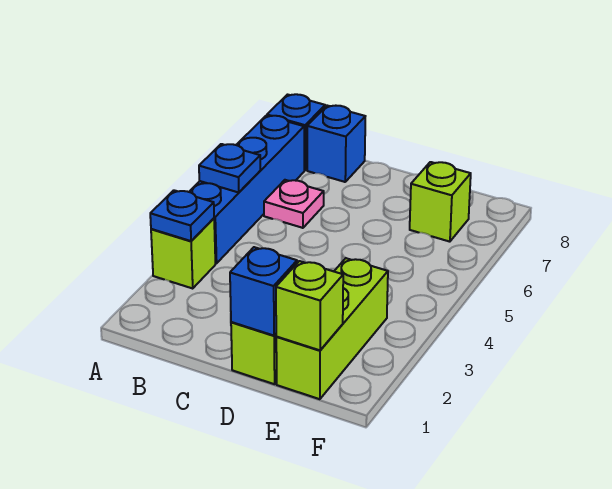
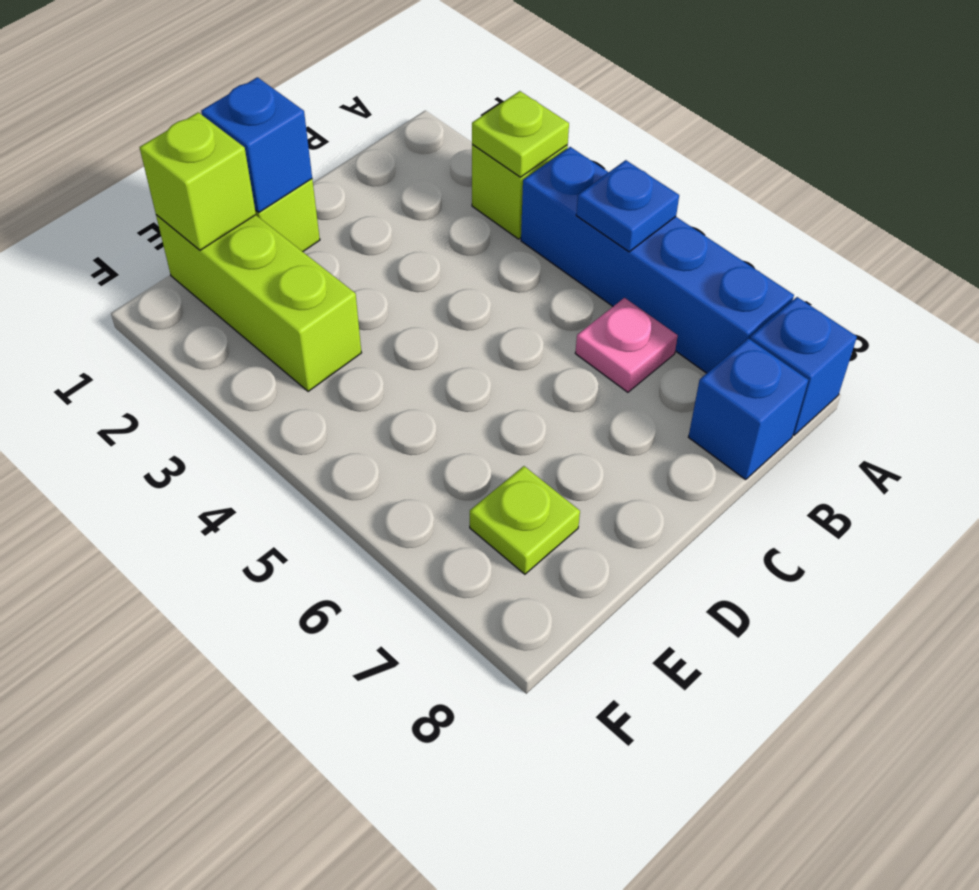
blue plate A3 level 2 -> lime plate A3 level 2
lime brick E7 level 1 -> lime plate E7 level 1

